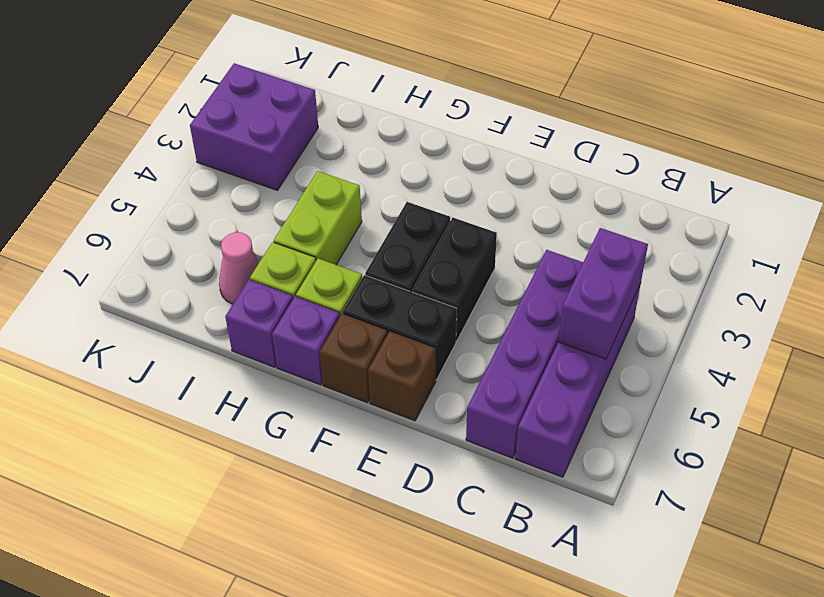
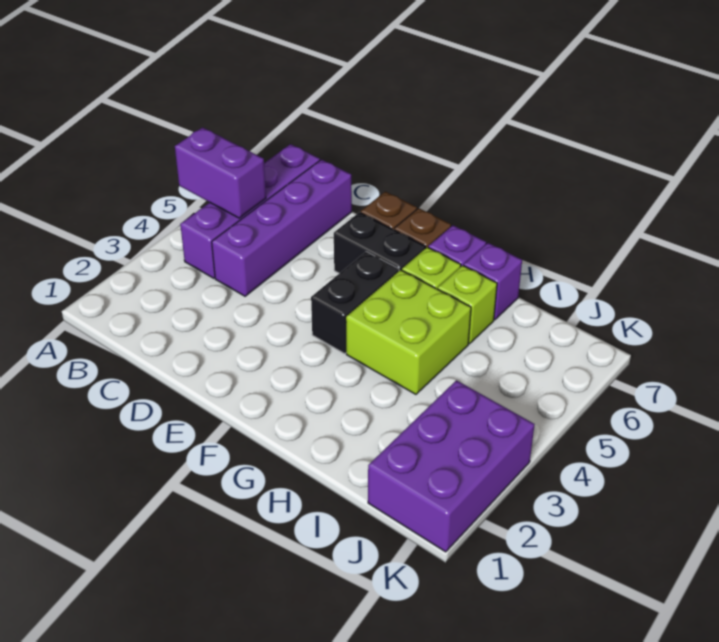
purple brick B4:B5 level 2 -> purple brick A5:B5 level 2
black brick E4:E5 level 1 -> none
lime brick H4:H5 level 1 -> lime brick G4:H5 level 1
pink cone I6 level 1 -> none
purple brick J2:K3 level 1 -> purple brick J1:K3 level 1

